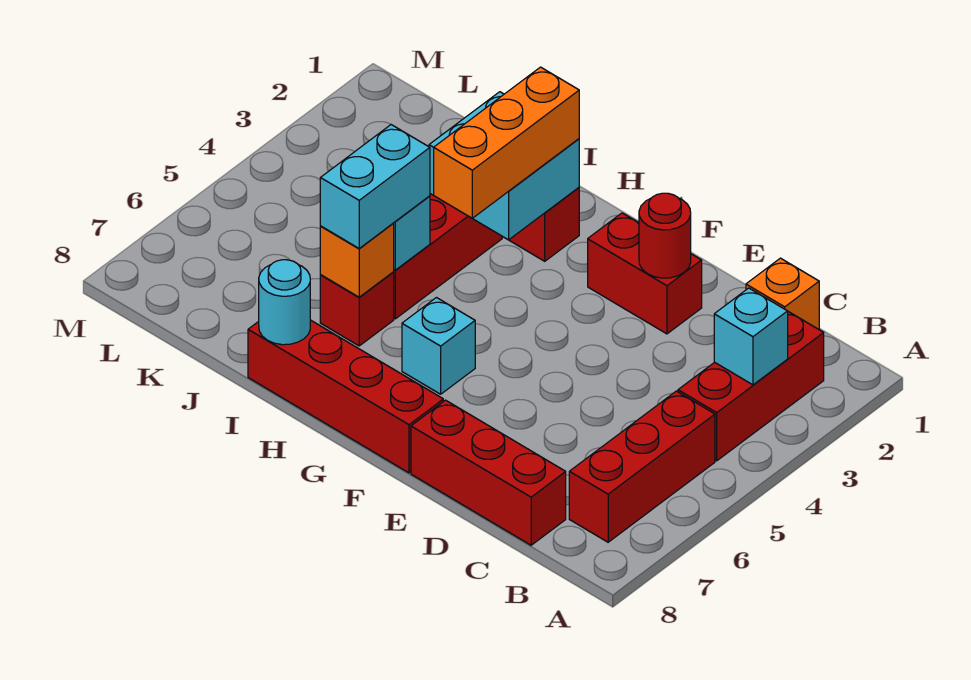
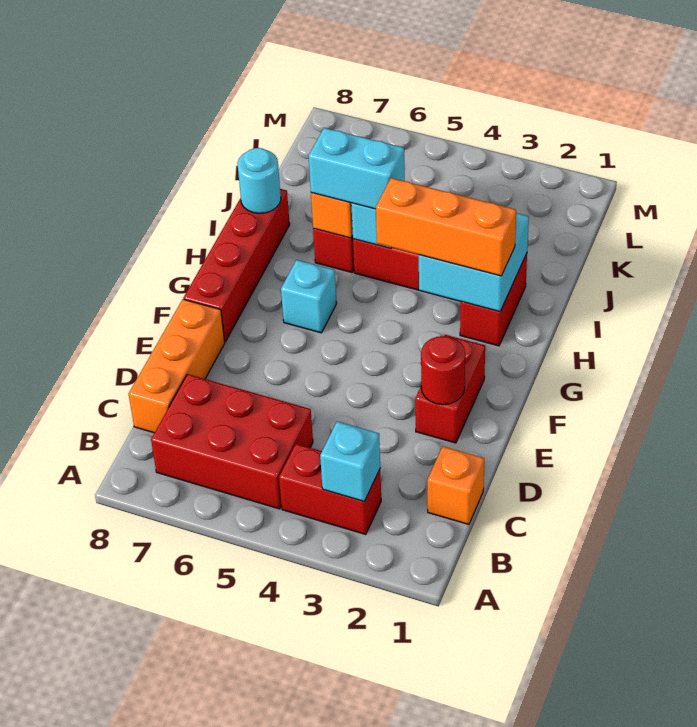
red brick B2:B4 level 1 -> red brick B3:B4 level 1
red brick B5:B7 level 1 -> red brick B5:C7 level 1
red brick C8:E8 level 1 -> orange brick C8:E8 level 1

